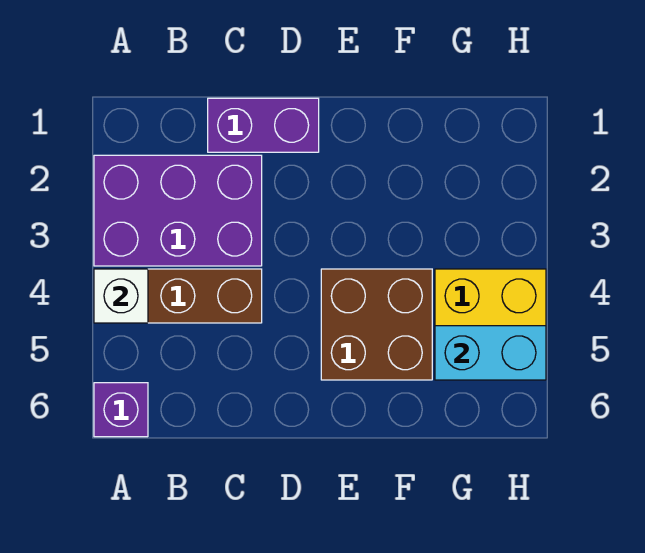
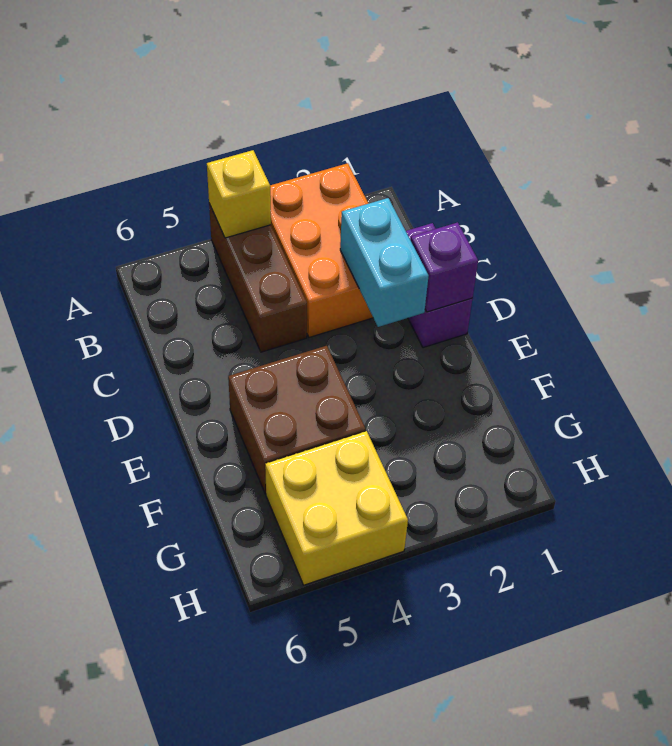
purple brick A2:C3 level 1 -> orange brick A2:C3 level 1
white brick A4 level 2 -> yellow brick A4 level 2
purple brick A6 level 1 -> purple brick D1 level 2
cyan brick G5:H5 level 2 -> cyan brick C2:D2 level 2

